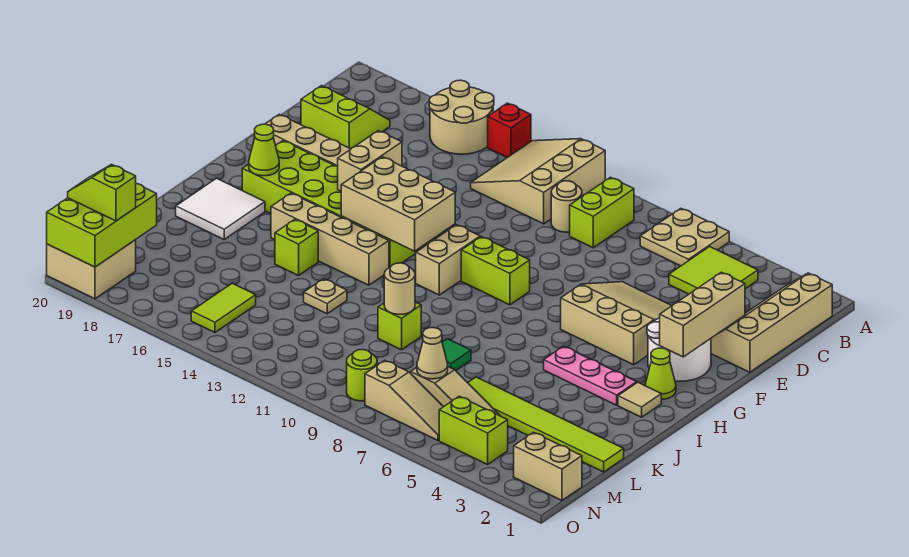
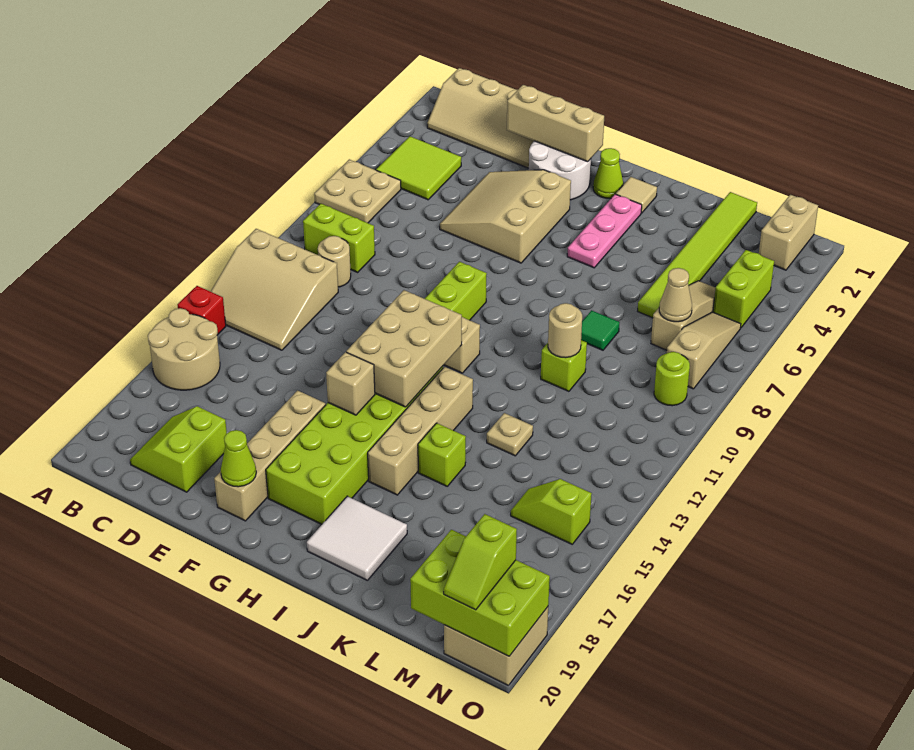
tan brick F15:G15 level 2 -> tan brick G15 level 2
lime cone H18 level 2 -> lime cone F19 level 2
lime tile M15:N15 level 1 -> lime slope M15:N15 level 1 top N

